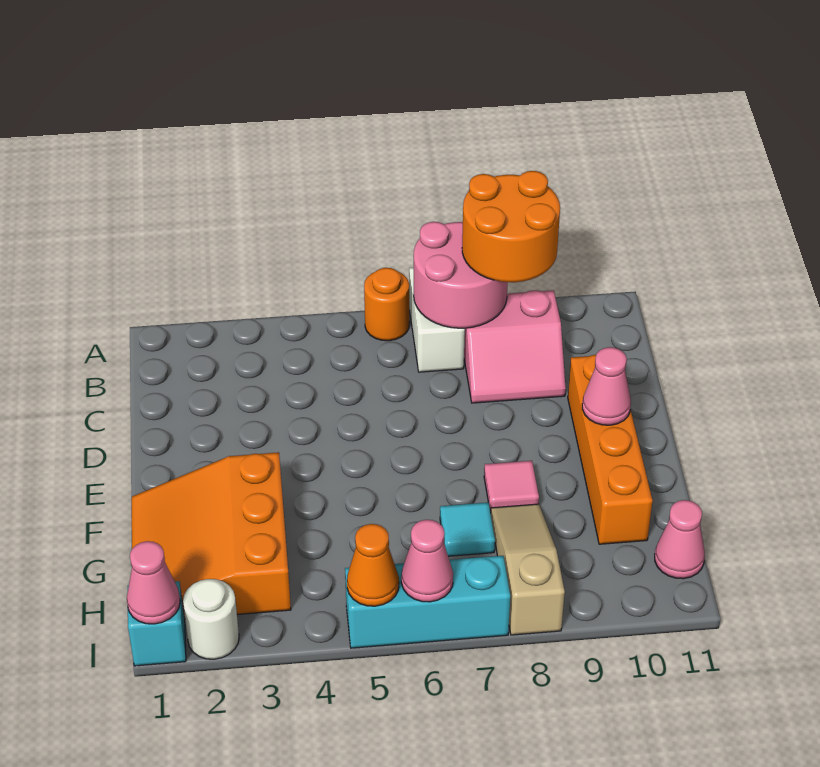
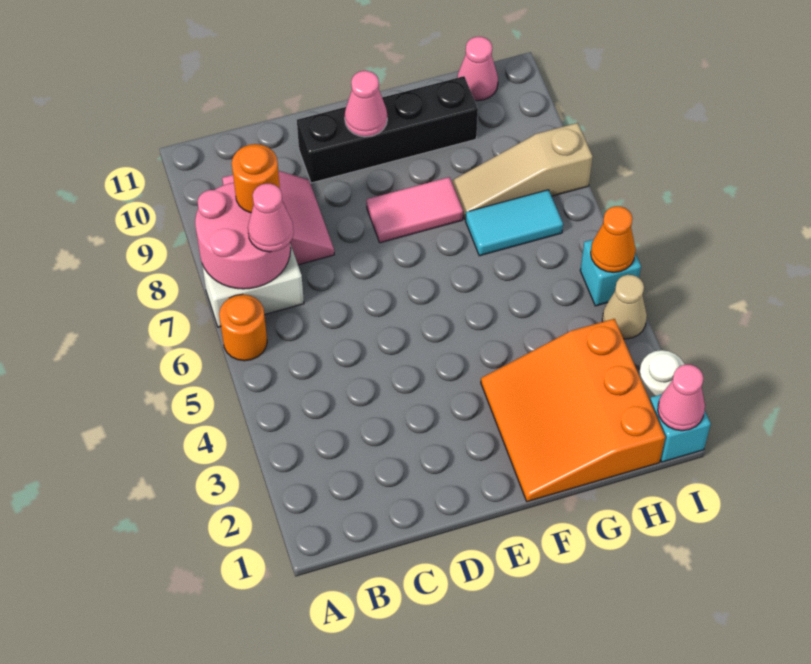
orange round brick A8:B9 level 3 -> orange round brick B8 level 3
orange brick D10:G10 level 1 -> black brick D10:G10 level 1
orange slope F1:H3 level 1 top 3 -> orange slope F1:H3 level 1 top H
pink tile F8 level 1 -> pink tile E8:F8 level 1
cyan tile G7 level 1 -> cyan tile G7:H7 level 1
none -> tan cone I4 level 1
cyan brick I5:I7 level 1 -> cyan brick I5 level 1
pink cone I6 level 2 -> pink cone B7 level 3

